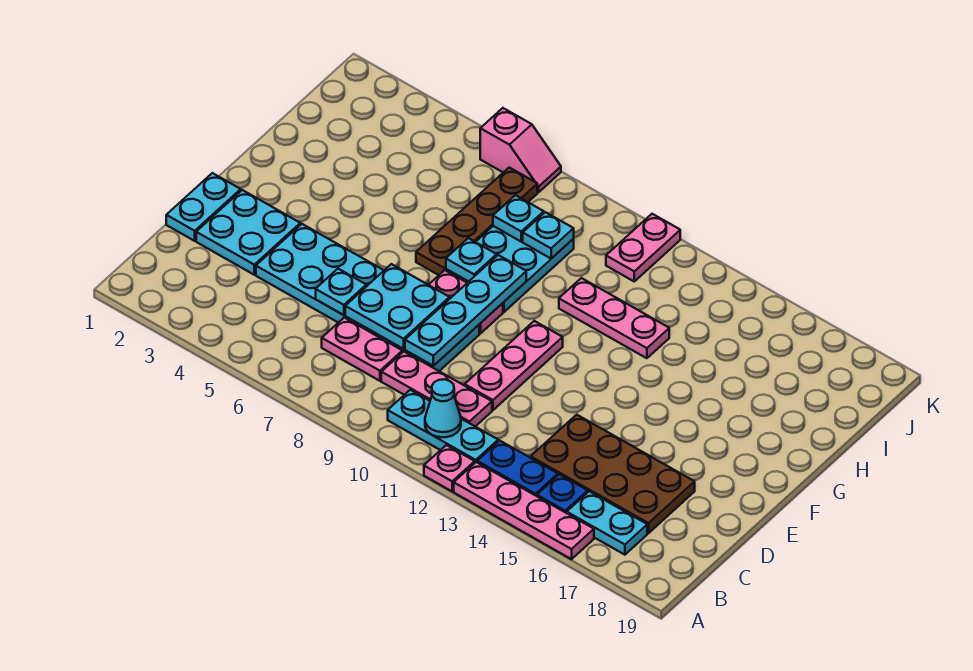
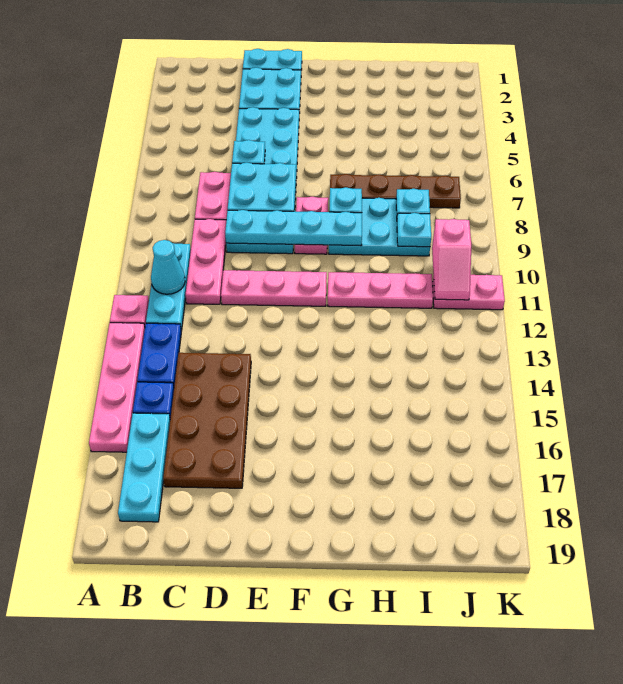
cyan plate B16:B17 level 1 -> cyan plate B16:B18 level 1
pink plate H11:H13 level 1 -> pink plate G11:I11 level 1
pink slope K6:K7 level 1 top 6 -> pink slope J10:J11 level 2 top 10

